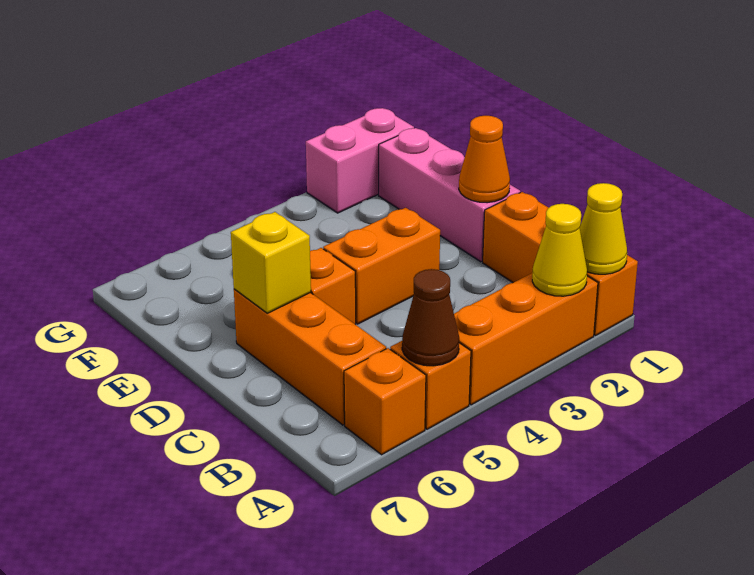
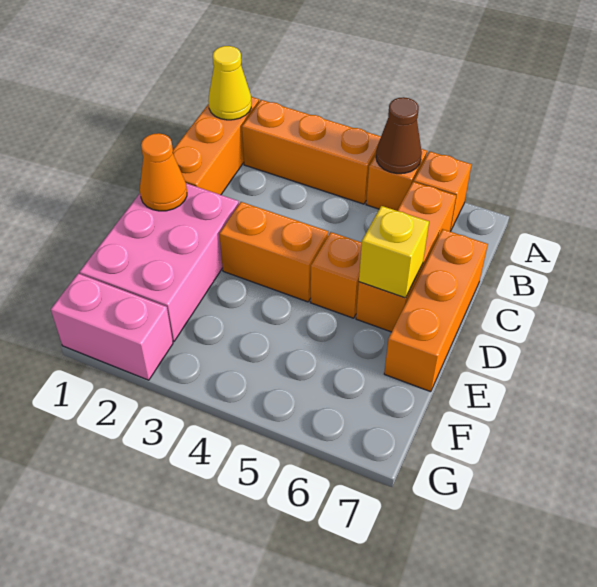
yellow cone A2 level 2 -> none
none -> orange brick C7:E7 level 1
pink brick D1:F1 level 1 -> pink brick D1:F2 level 1

